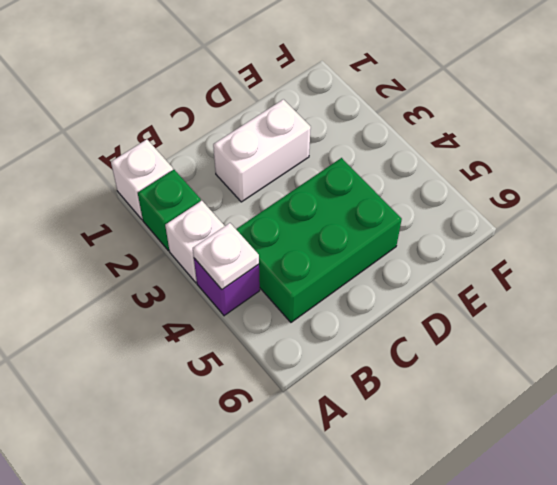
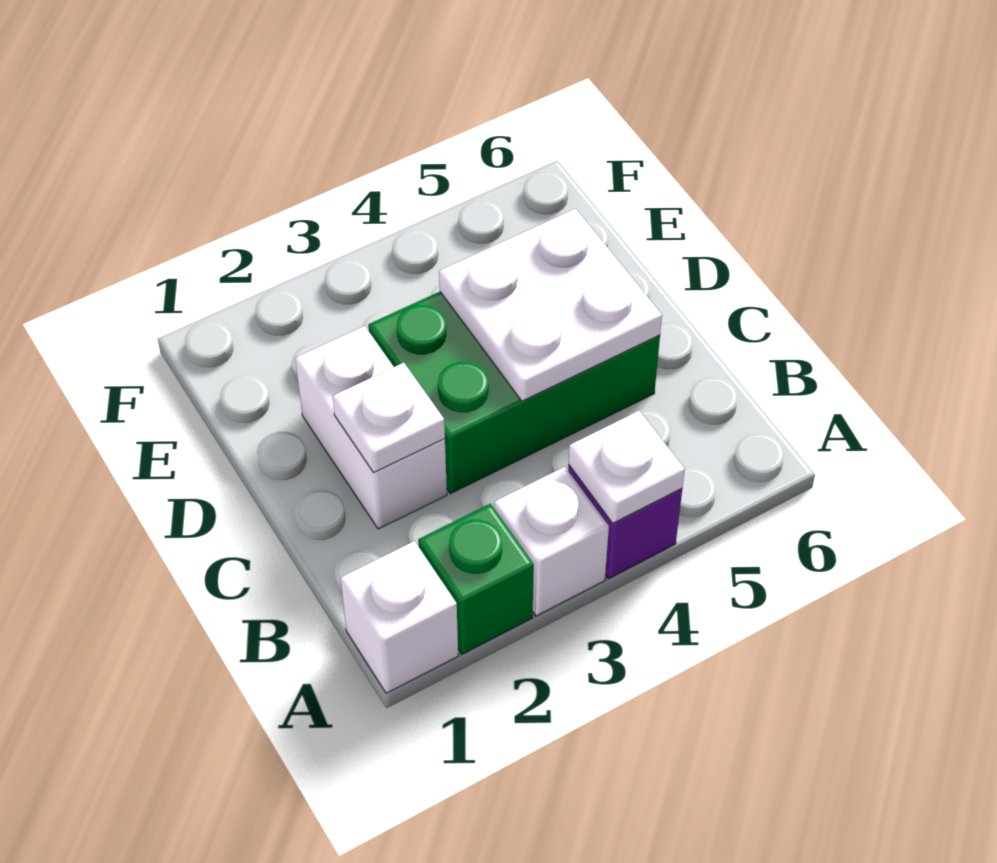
green brick B4:D5 level 1 -> green brick C3:D5 level 1
none -> white plate C2 level 2
none -> white plate C4:D5 level 2

